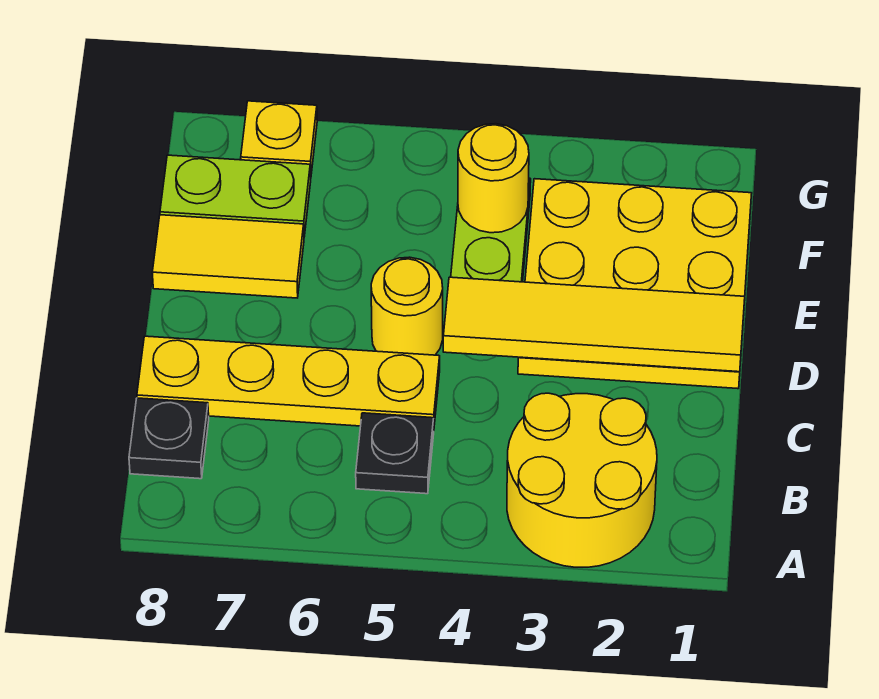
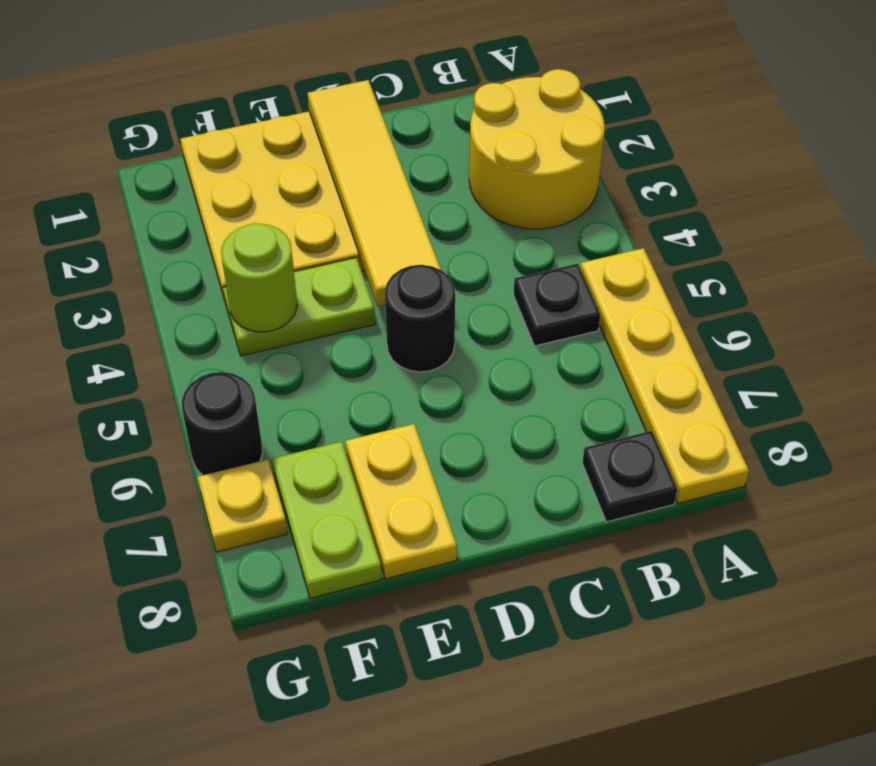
yellow plate C5:C8 level 1 -> yellow plate A5:A8 level 1
yellow round brick D5 level 1 -> black round brick D5 level 1
yellow tile E7:E8 level 1 -> yellow plate E7:E8 level 1
yellow round brick F4 level 2 -> lime round brick F4 level 2
none -> black round brick G6 level 1

